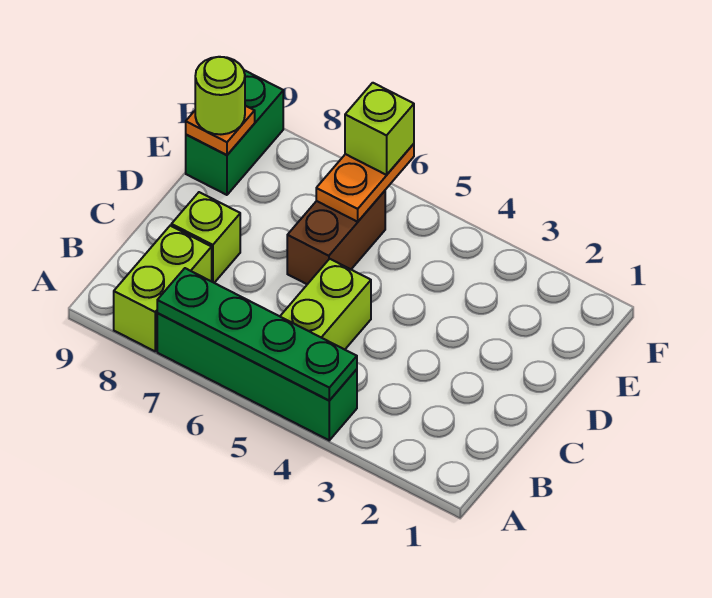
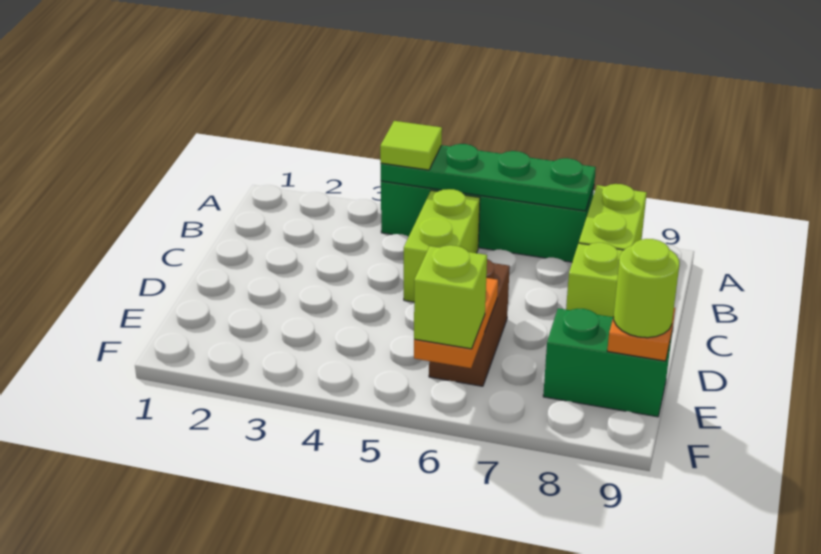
none -> lime tile A4 level 3
green brick E9:F9 level 1 -> green brick E8:E9 level 1

